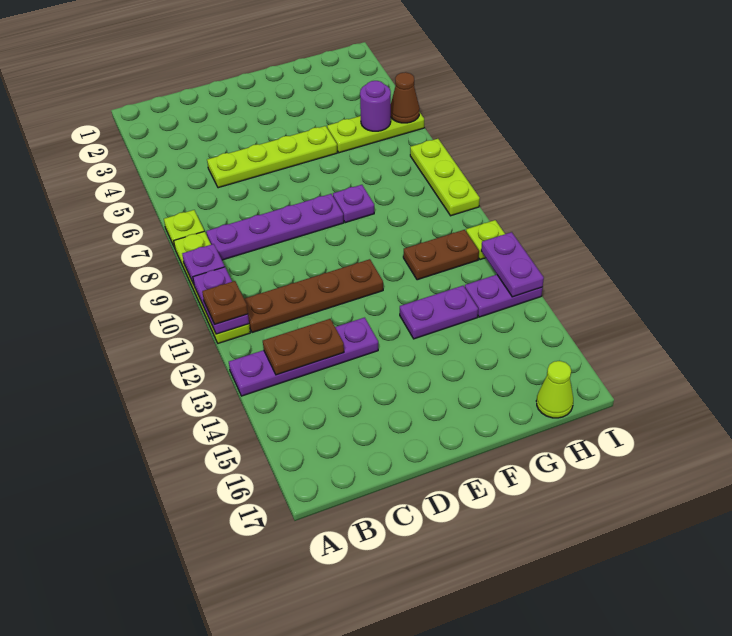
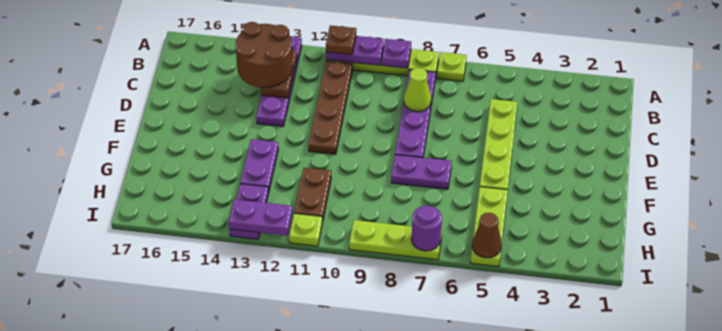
none -> brown round brick B13:C14 level 3
purple plate F8 level 1 -> purple plate F7:F8 level 1
purple round brick H5 level 2 -> purple round brick I7 level 2
lime cone H17 level 1 -> lime cone C8 level 2

